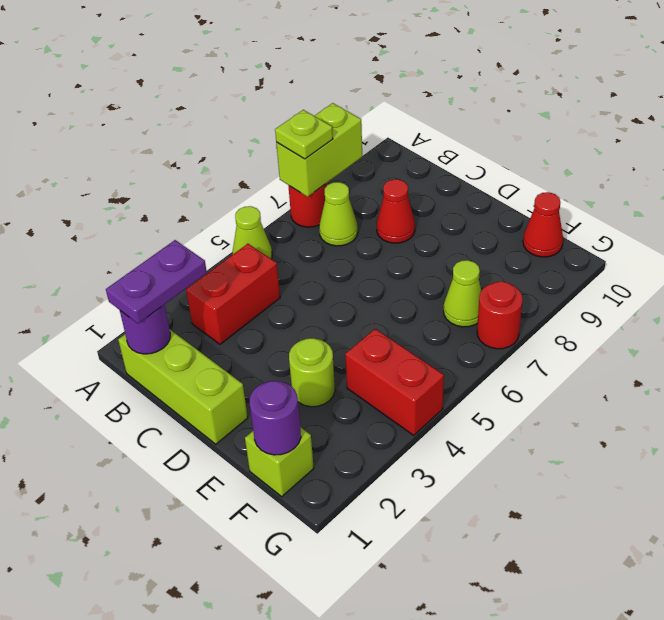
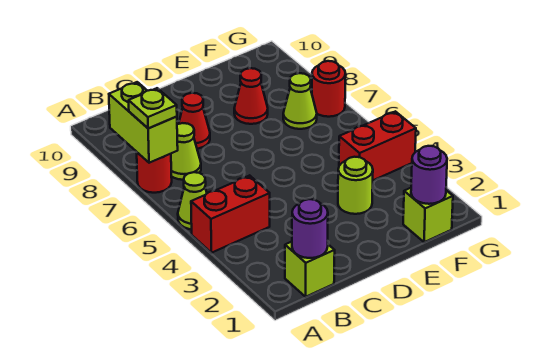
lime brick B1:D1 level 1 -> lime brick B1 level 1
purple plate B1:B2 level 3 -> none
red brick B3:B4 level 1 -> red brick A4:B4 level 1
red cone F10 level 1 -> red cone E8 level 1

